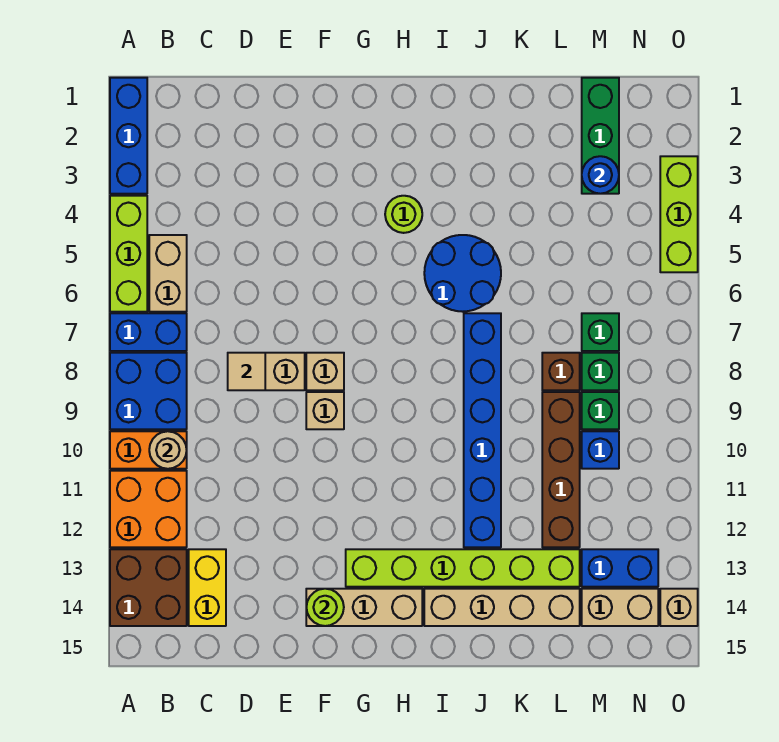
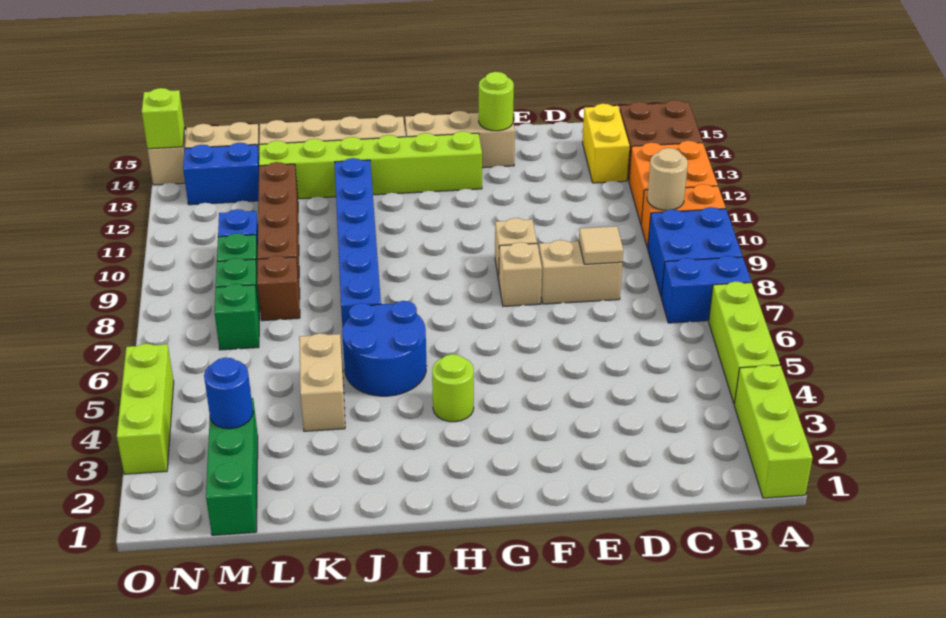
blue brick A1:A3 level 1 -> lime brick A1:A3 level 1
tan brick B5:B6 level 1 -> tan brick K4:K5 level 1
none -> lime brick O14 level 2

